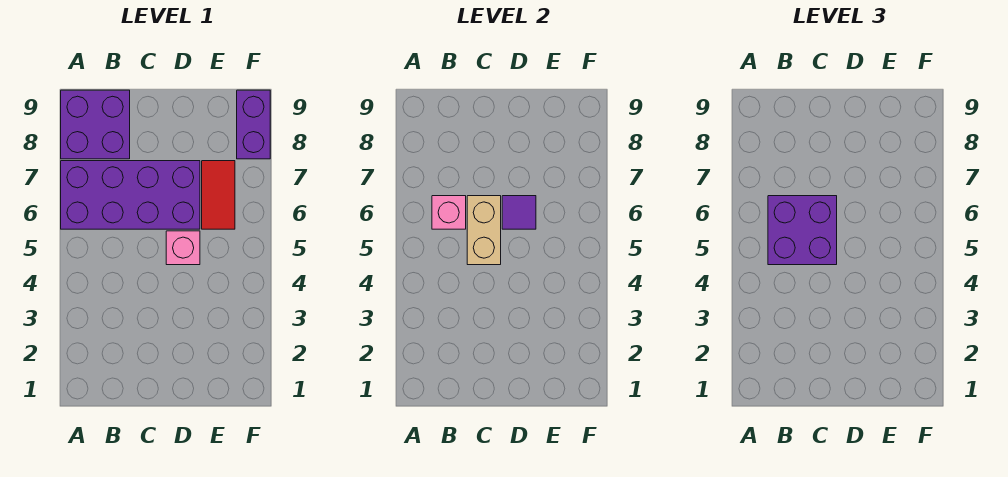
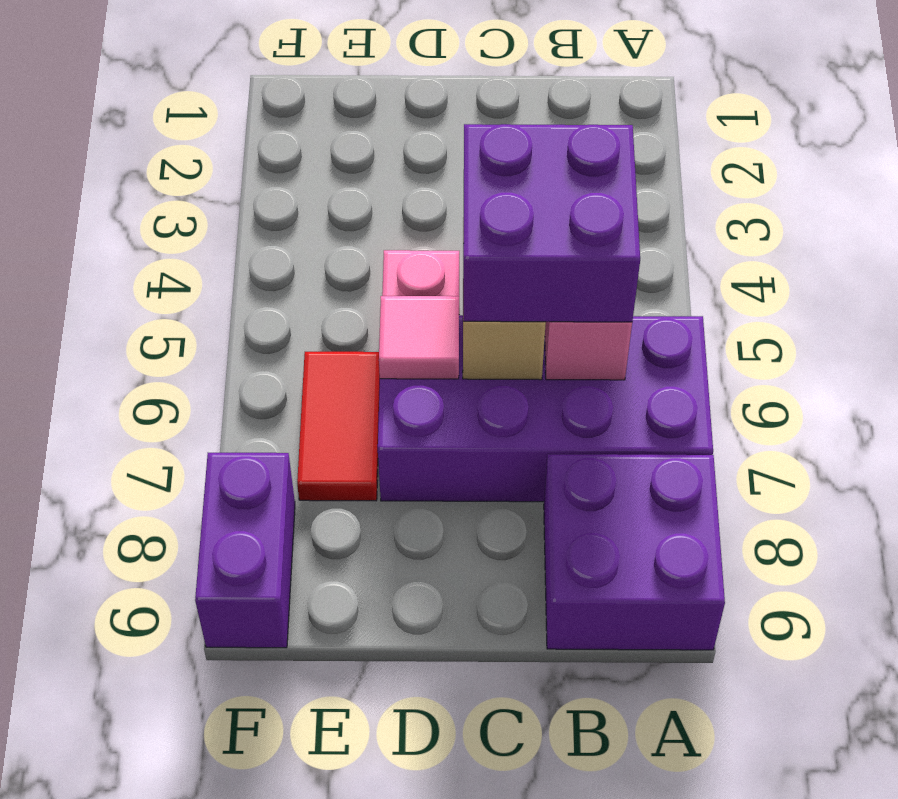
purple tile D6 level 2 -> pink tile D6 level 2

